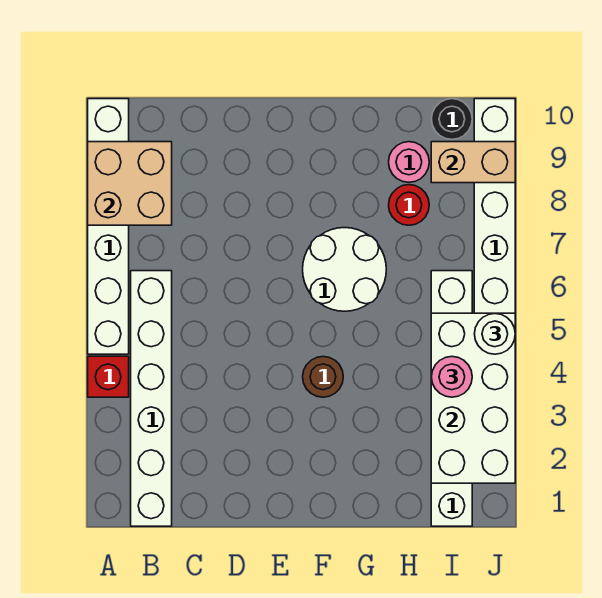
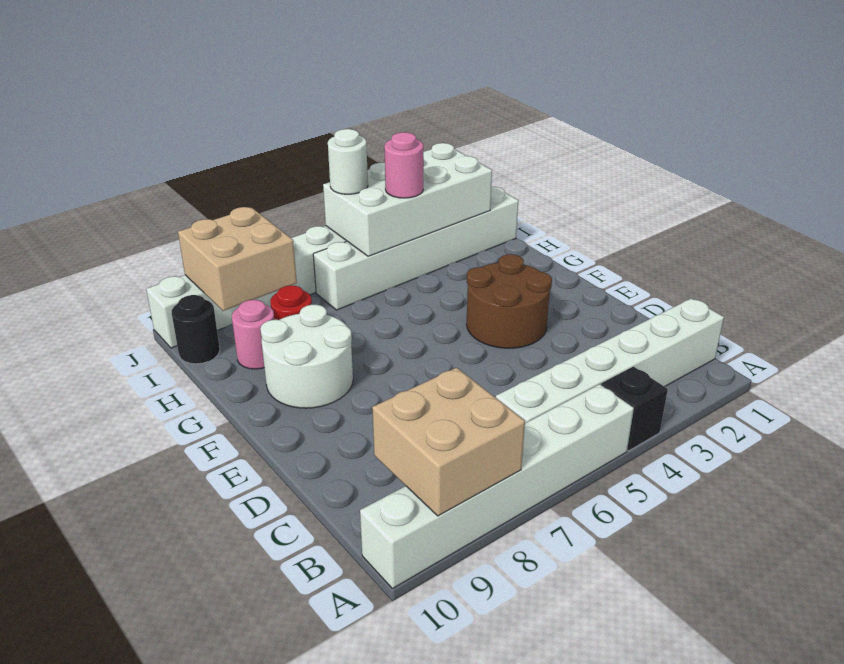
red brick A4 level 1 -> black brick A4 level 1
brown round brick F4 level 1 -> brown round brick E3:F4 level 1
white round brick F6:G7 level 1 -> white round brick F8:G9 level 1
tan brick I9:J9 level 2 -> tan brick I8:J9 level 2

